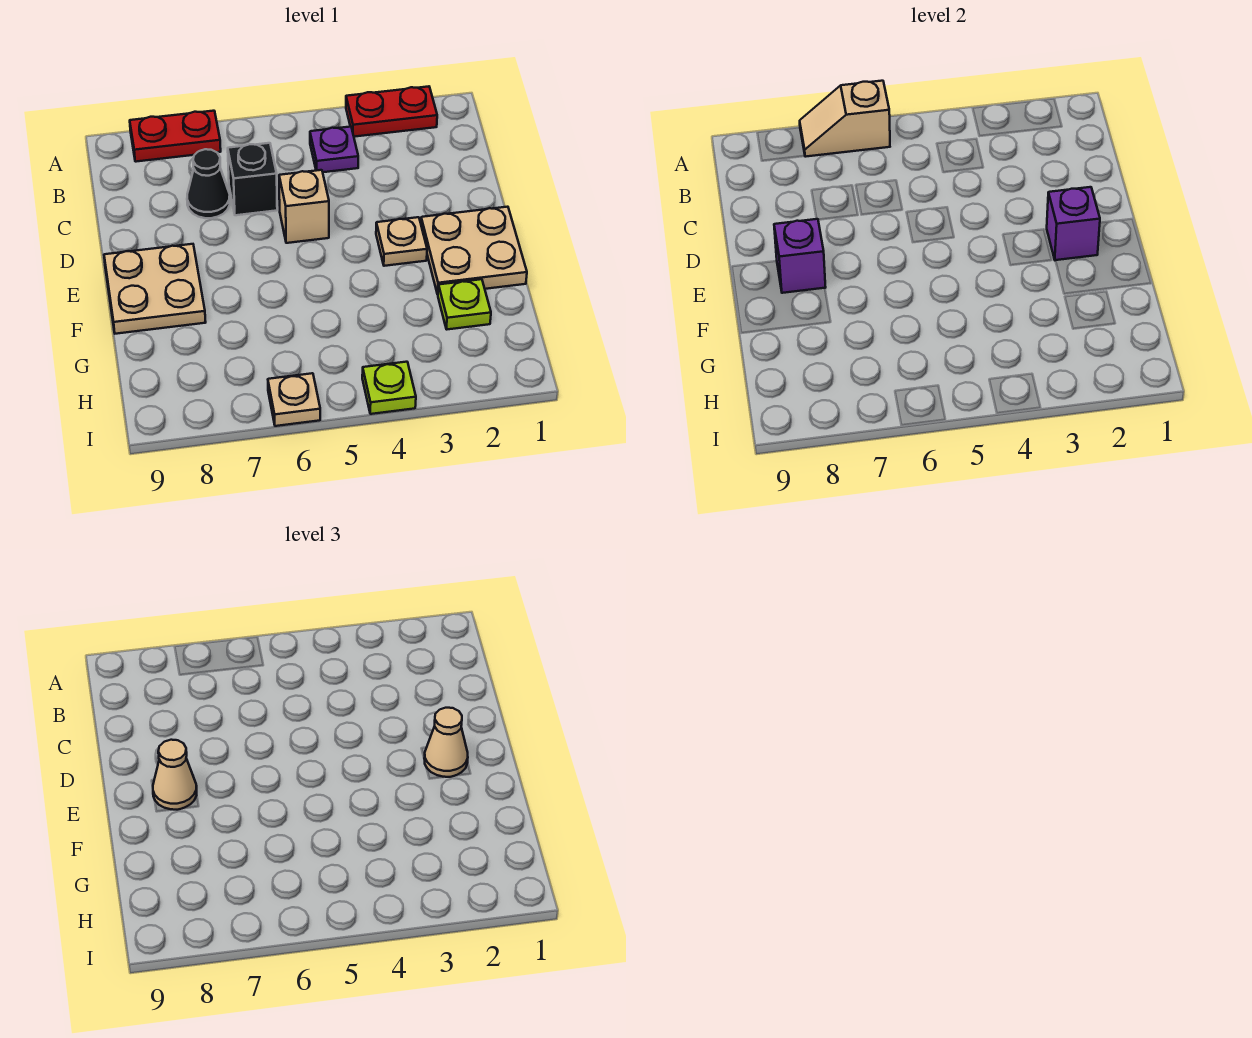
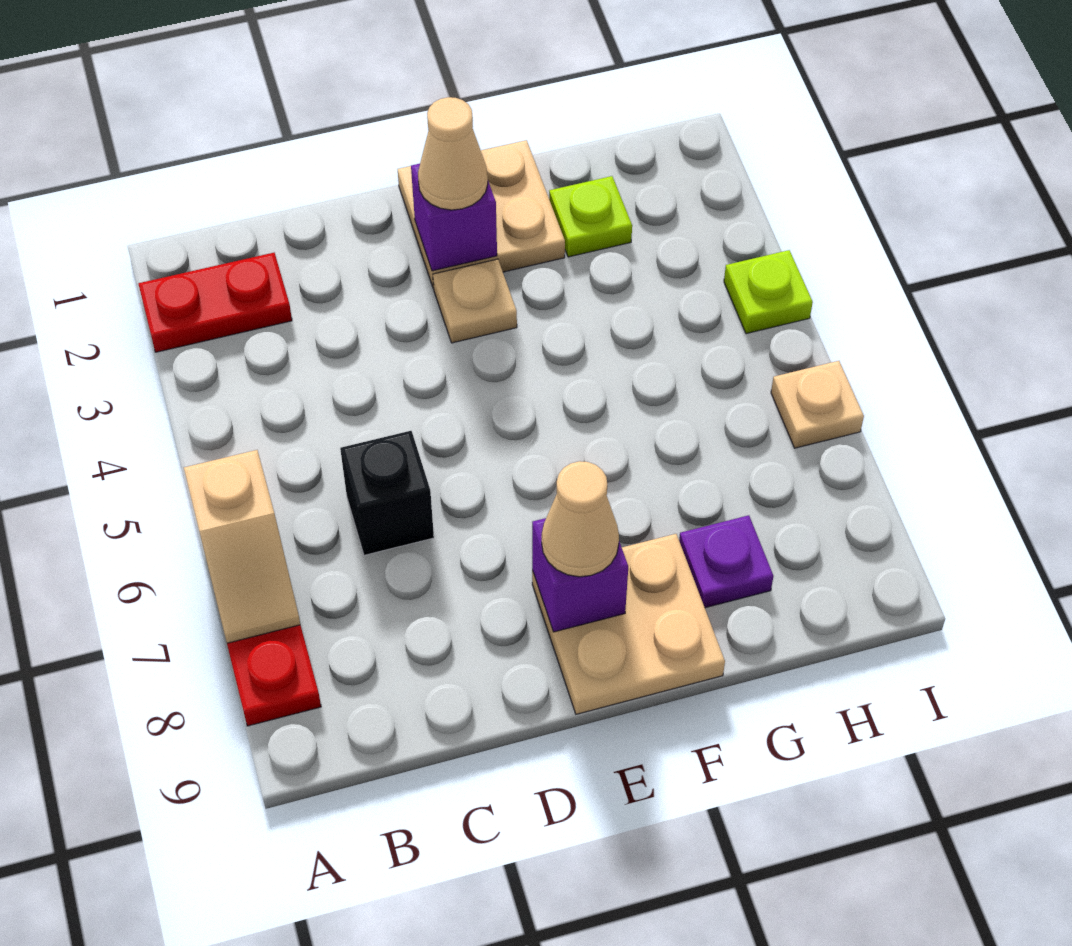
red plate A2:A3 level 1 -> red plate A2:B2 level 1
purple plate B4 level 1 -> purple plate G8 level 1
black cone C7 level 1 -> none
tan brick D5 level 1 -> none

